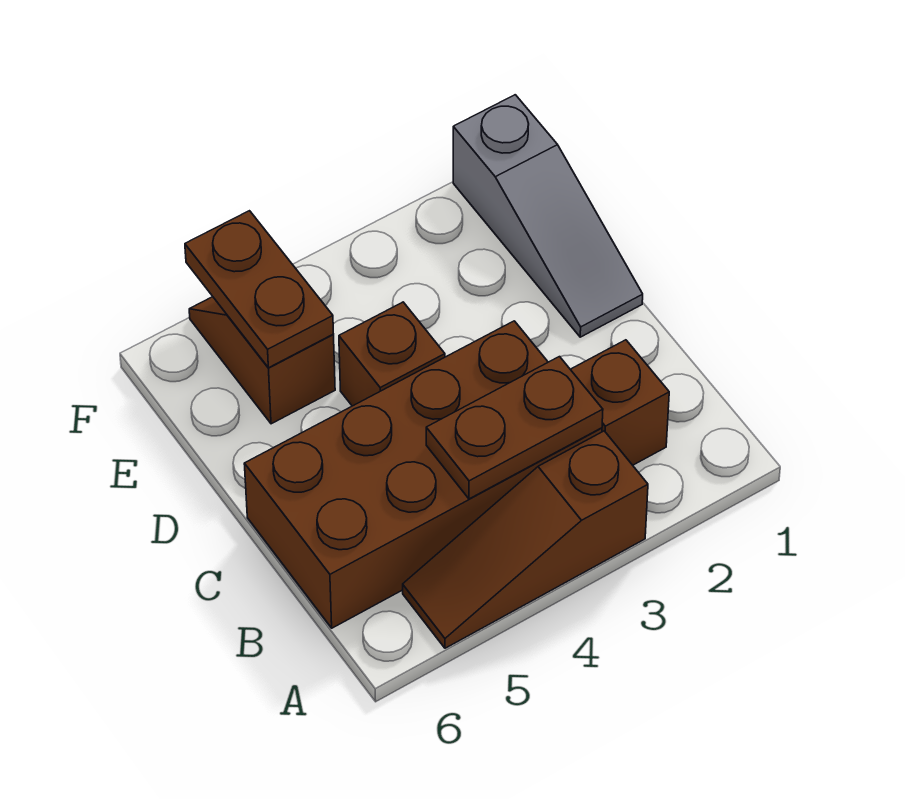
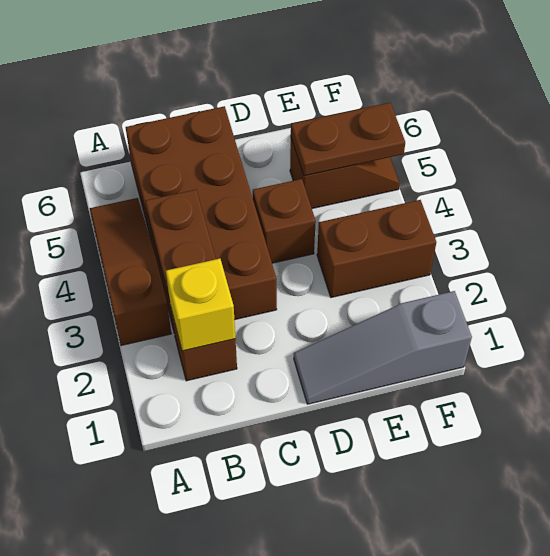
none -> yellow brick B2 level 2
none -> brown brick E3:F3 level 1

